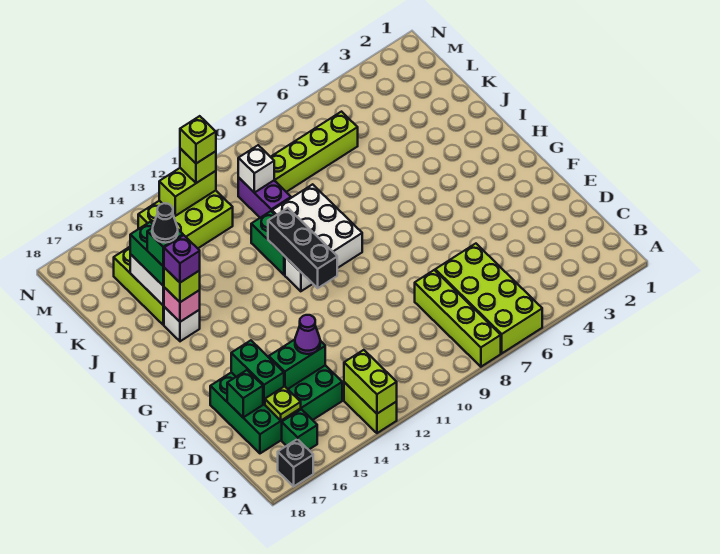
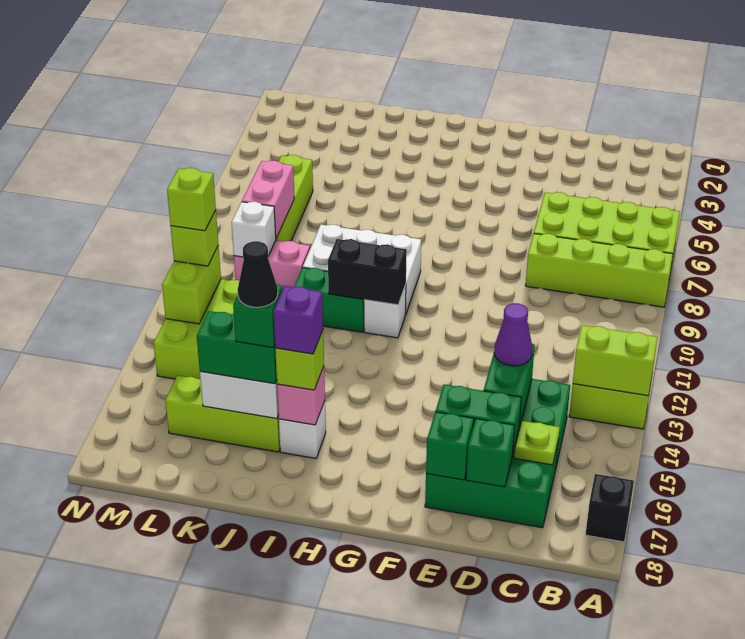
green brick B16 level 1 -> green brick E17 level 2
black brick G11:I11 level 2 -> black brick H11:I11 level 2
purple brick K10:L10 level 1 -> pink brick K10:L10 level 1
none -> pink brick L8:L9 level 2

